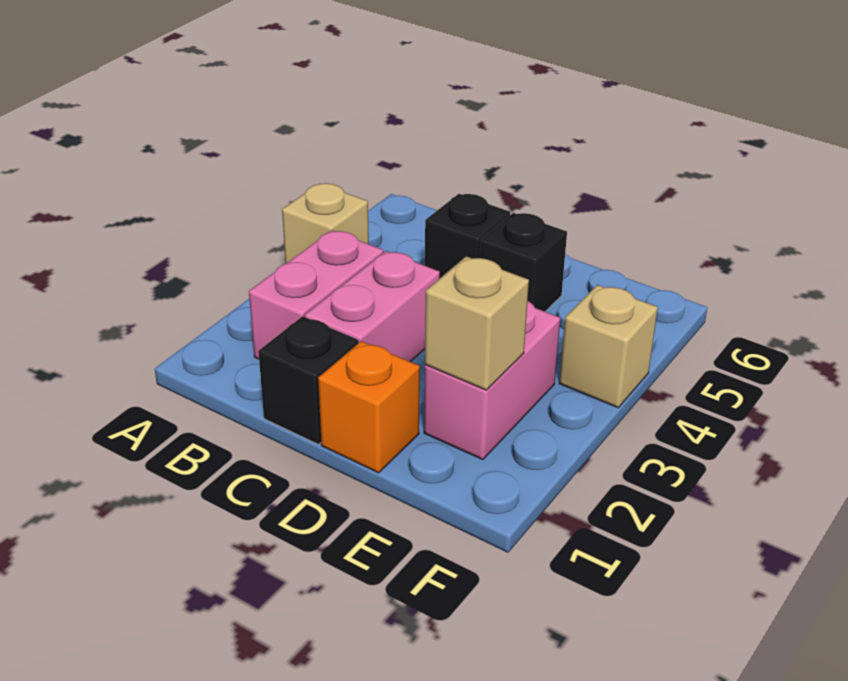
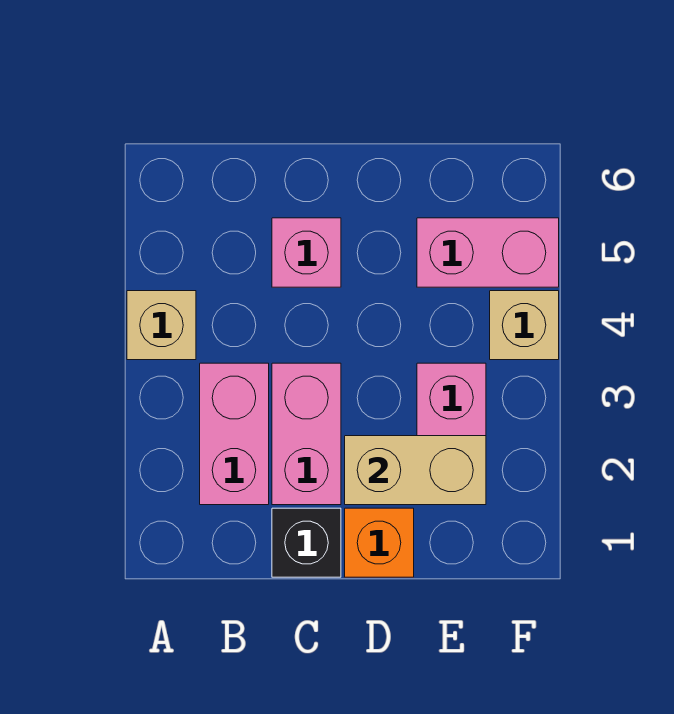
black brick C5 level 1 -> pink brick C5 level 1
black brick D5 level 1 -> none
tan brick E2 level 2 -> tan brick D2:E2 level 2
none -> pink brick E5:F5 level 1

